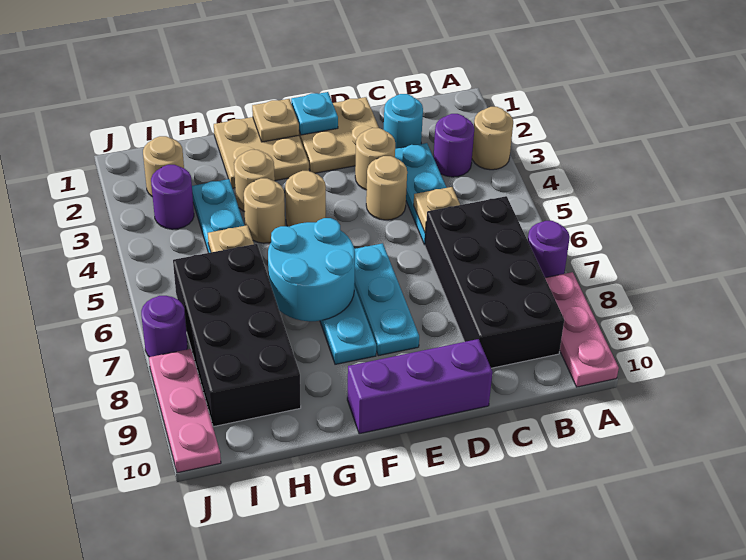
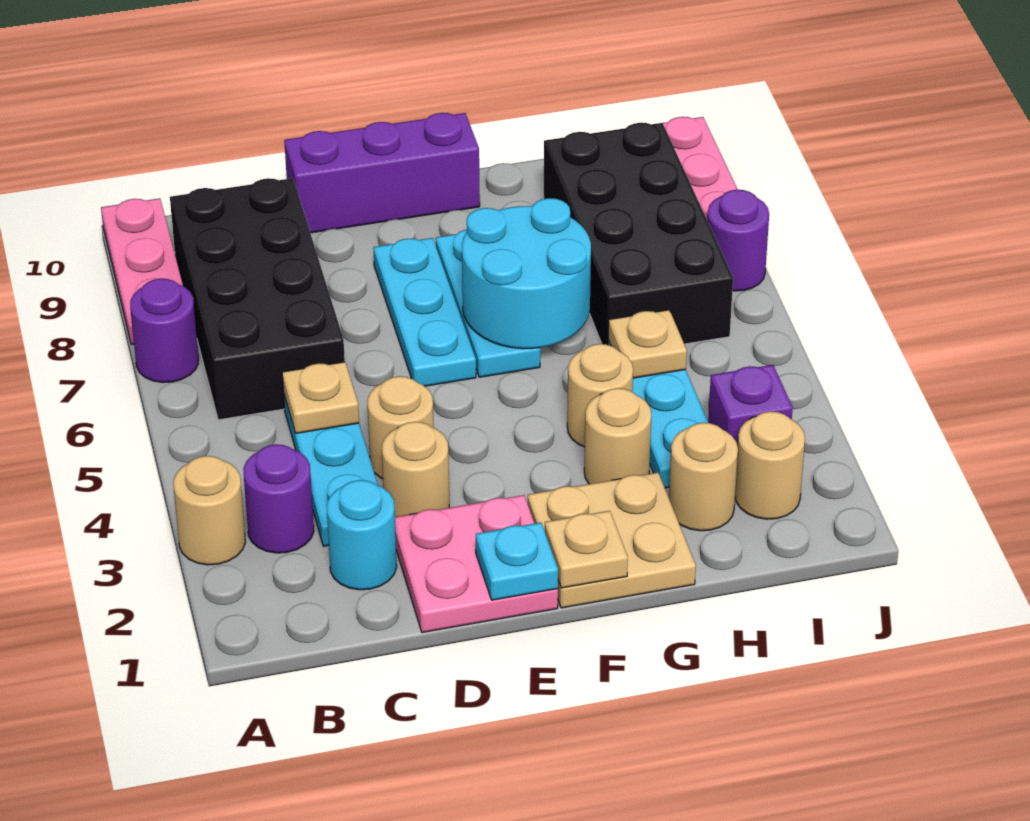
tan plate D1:E2 level 1 -> pink plate D1:E2 level 1
tan round brick F4 level 1 -> tan round brick H2 level 1
purple round brick I3 level 1 -> purple brick I3 level 1

